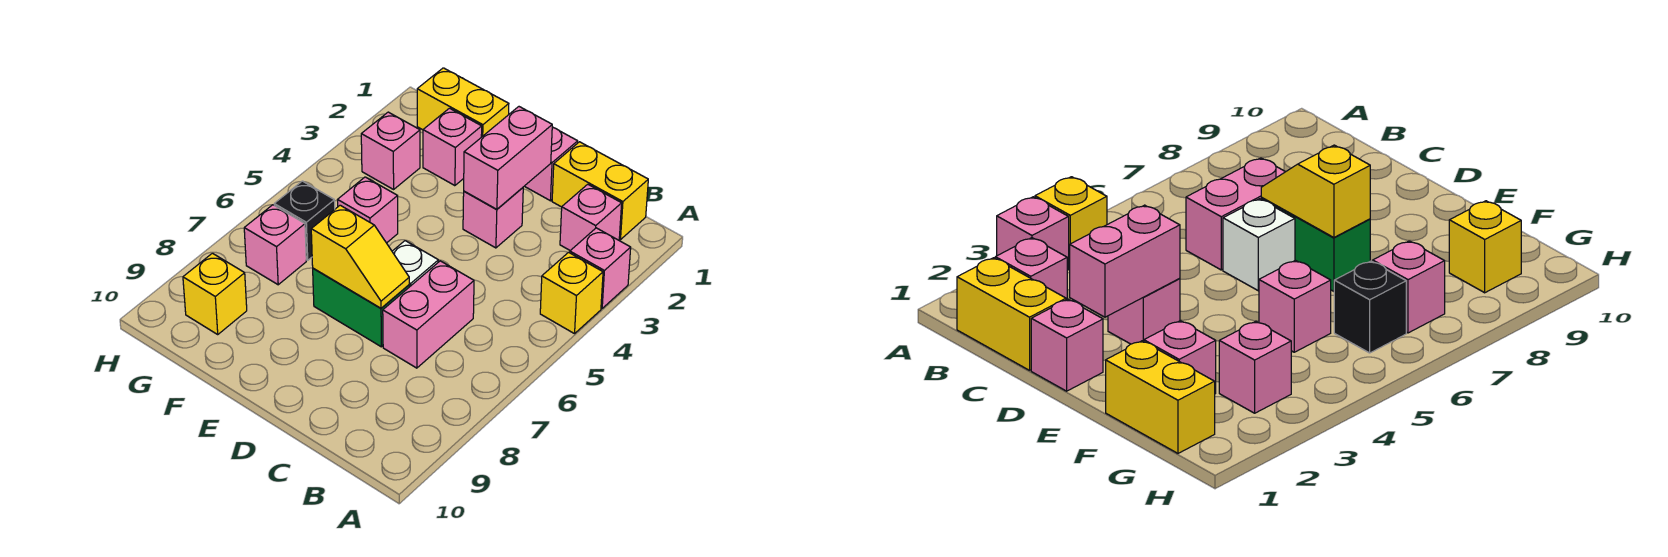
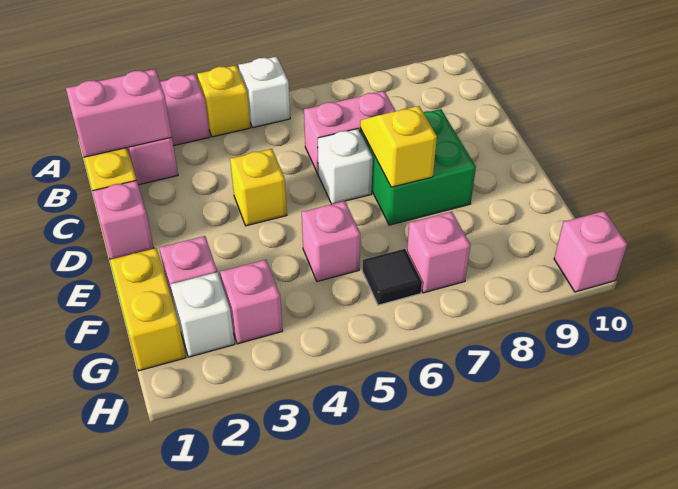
none -> white brick A5 level 1
pink brick D2:D3 level 2 -> pink brick B1:B2 level 2
pink brick D3 level 1 -> pink brick H10 level 1
green brick D7:E7 level 1 -> green brick D7:E8 level 1
none -> white brick G2 level 1
black brick G6 level 1 -> black tile G6 level 1
yellow brick G9 level 1 -> yellow brick D4 level 1

